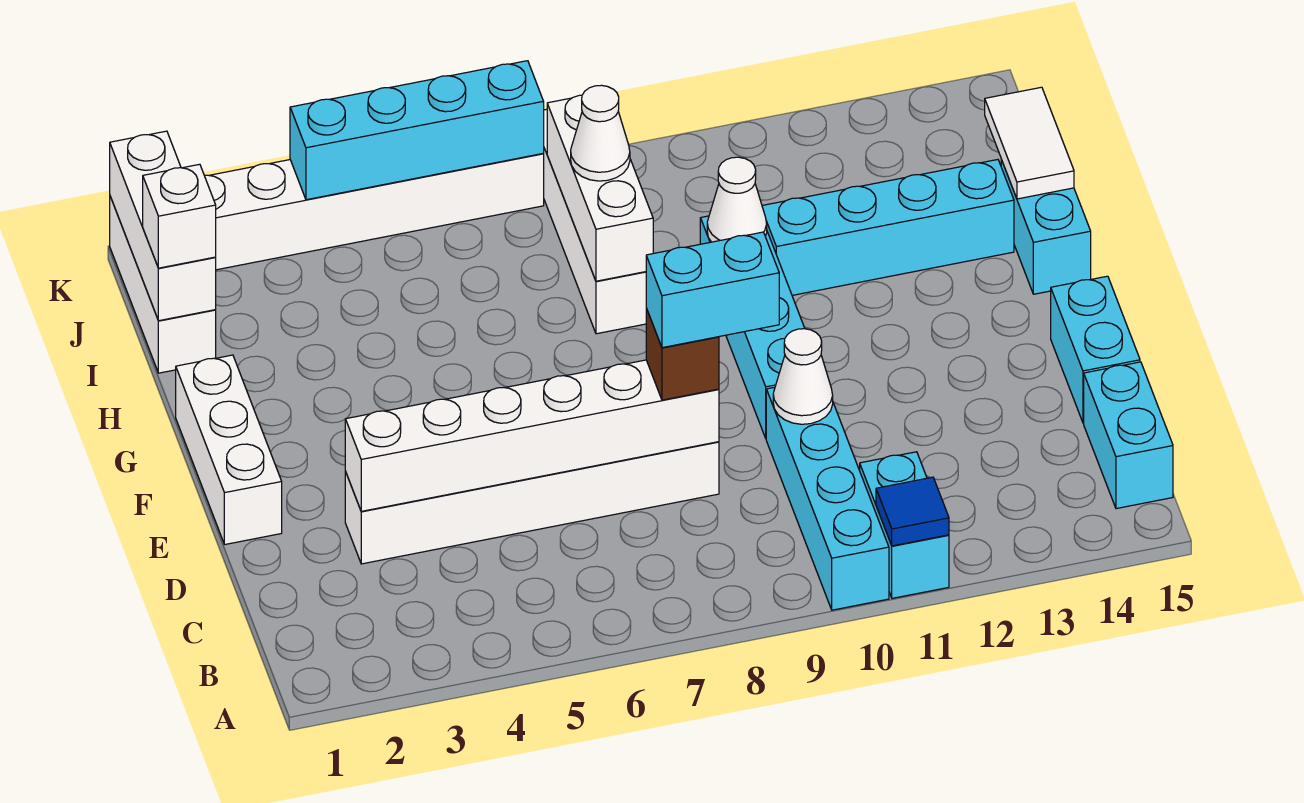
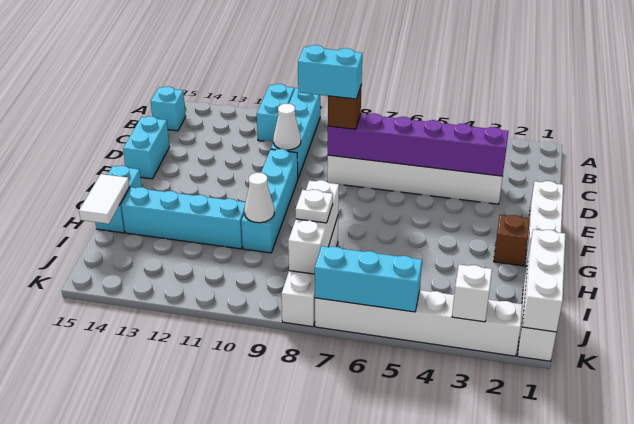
blue tile A11 level 2 -> none
cyan brick B15:C15 level 1 -> cyan brick B15 level 1
white brick D3:D8 level 2 -> purple brick D3:D8 level 2
none -> brown brick G2 level 1
white brick I1 level 3 -> white brick K3 level 2
white cone I8 level 3 -> white plate I8 level 3
cyan brick K4:K7 level 2 -> cyan brick K5:K7 level 2

